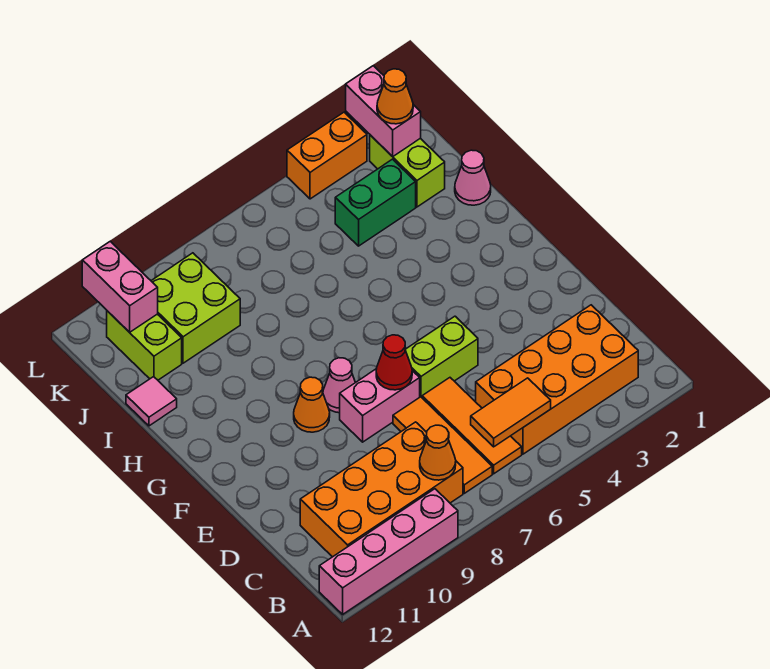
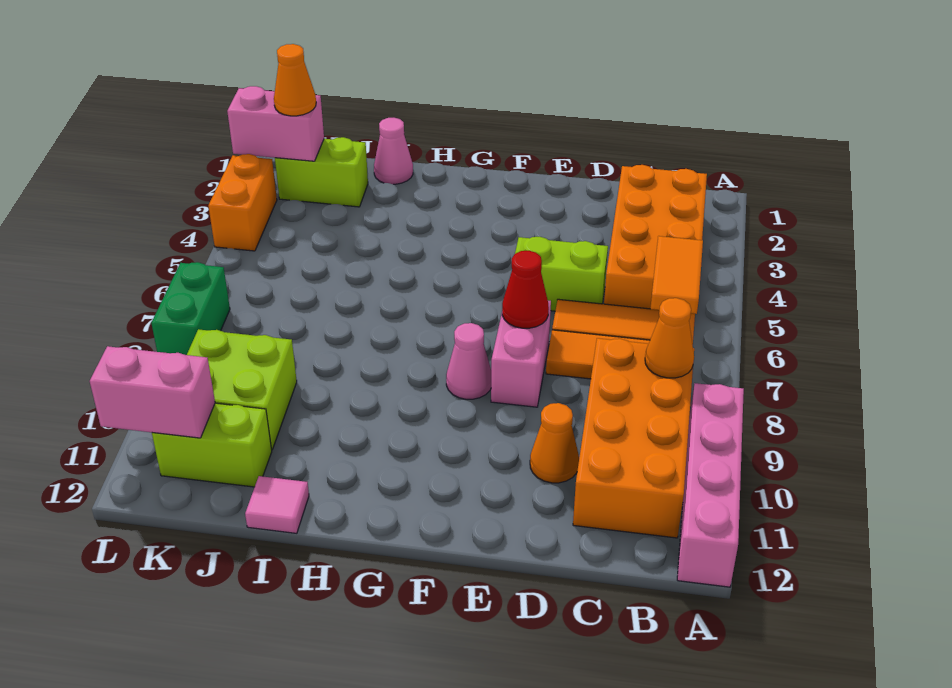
lime brick E5:E6 level 1 -> lime brick D5:E5 level 1
orange cone F9 level 1 -> orange cone D10 level 1
green brick J3:J4 level 1 -> green brick L7:L8 level 1

